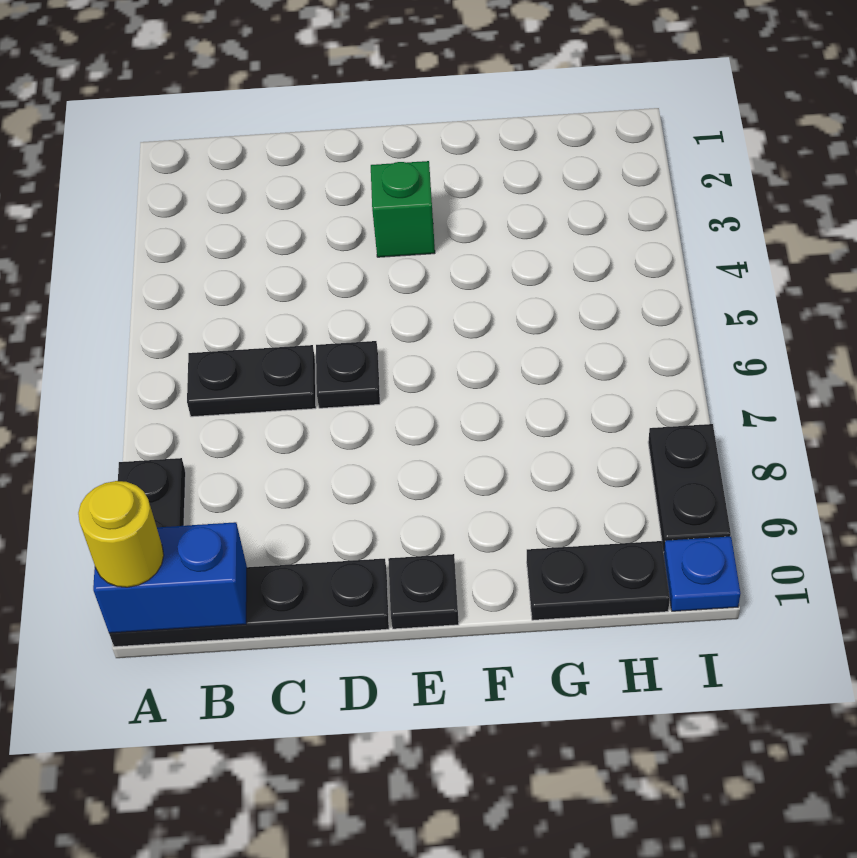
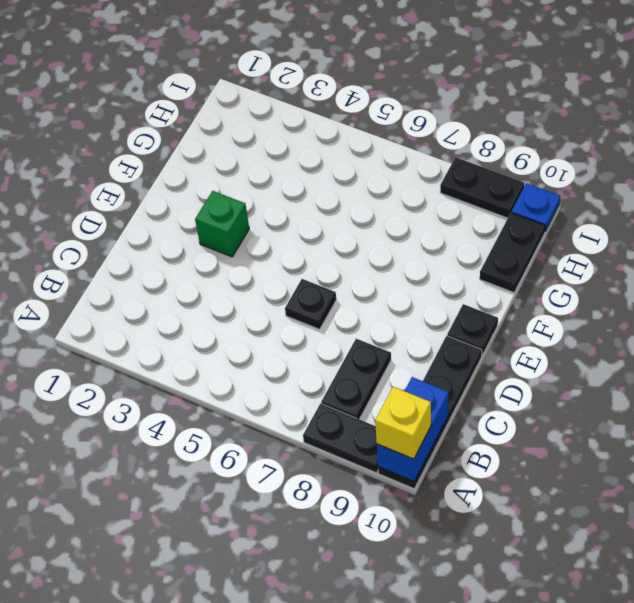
yellow round brick A10 level 3 -> yellow brick A10 level 3
black plate B6:C6 level 1 -> black plate B8:C8 level 1

